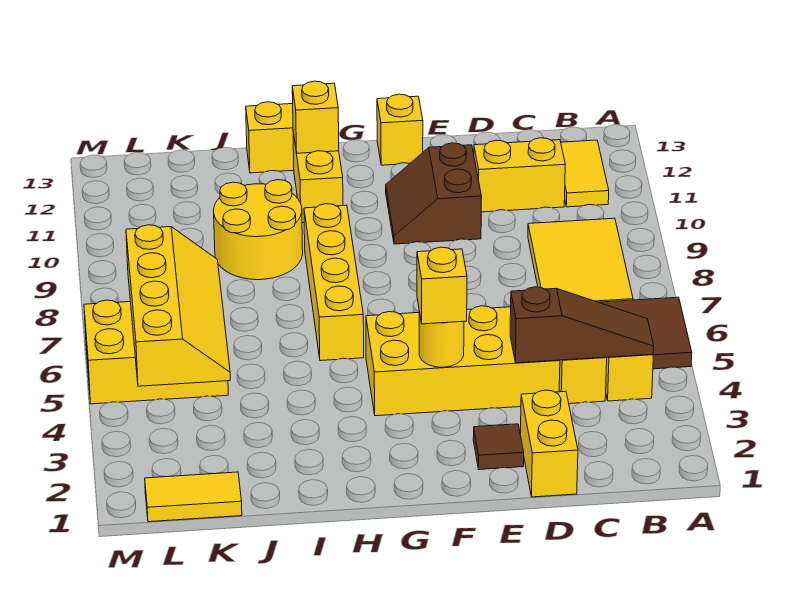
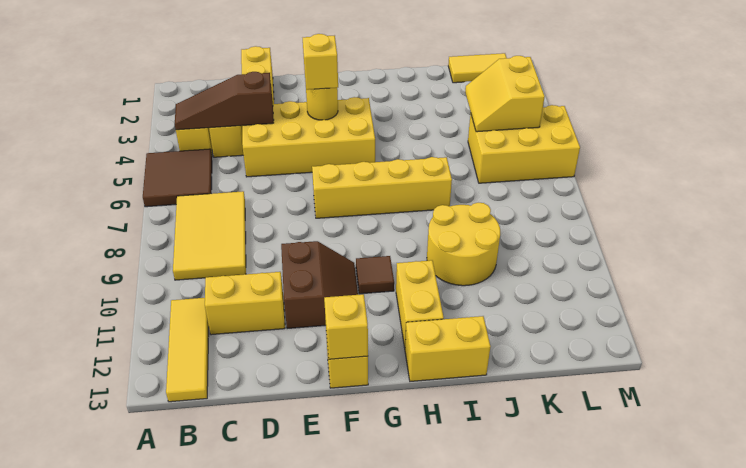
yellow tile B11:B12 level 1 -> yellow tile B11:B13 level 1
brown tile E2 level 1 -> brown tile G10 level 1
yellow brick H6:H9 level 1 -> yellow brick F7:I7 level 1
yellow brick H12 level 2 -> yellow brick F13 level 2
yellow slope K4:L7 level 2 top L -> yellow slope K4:L5 level 2 top L

